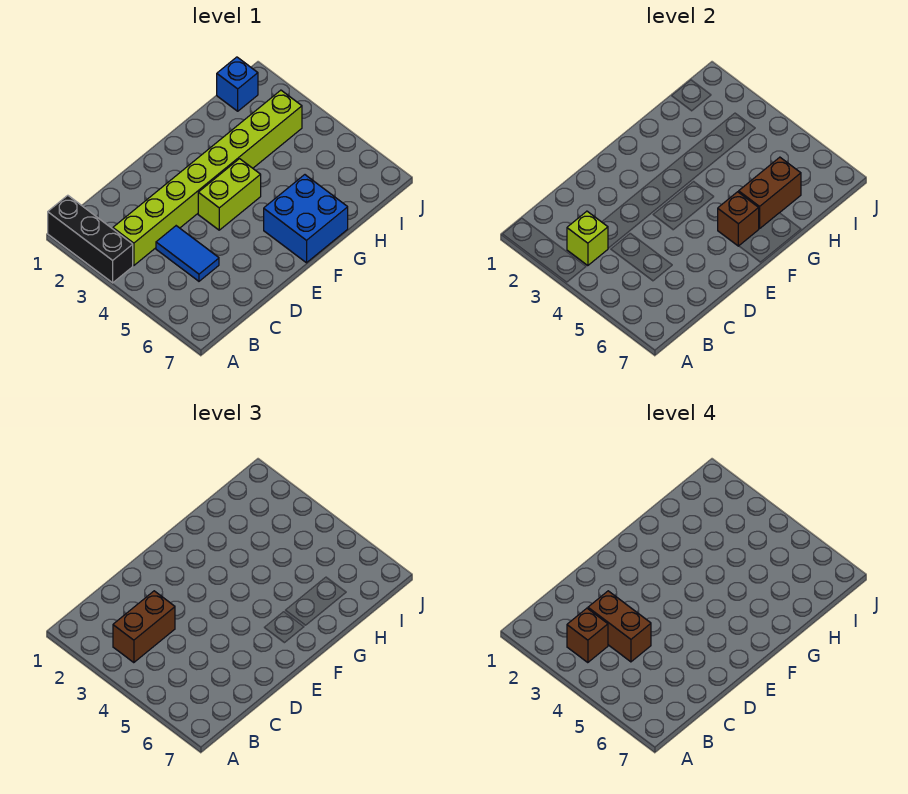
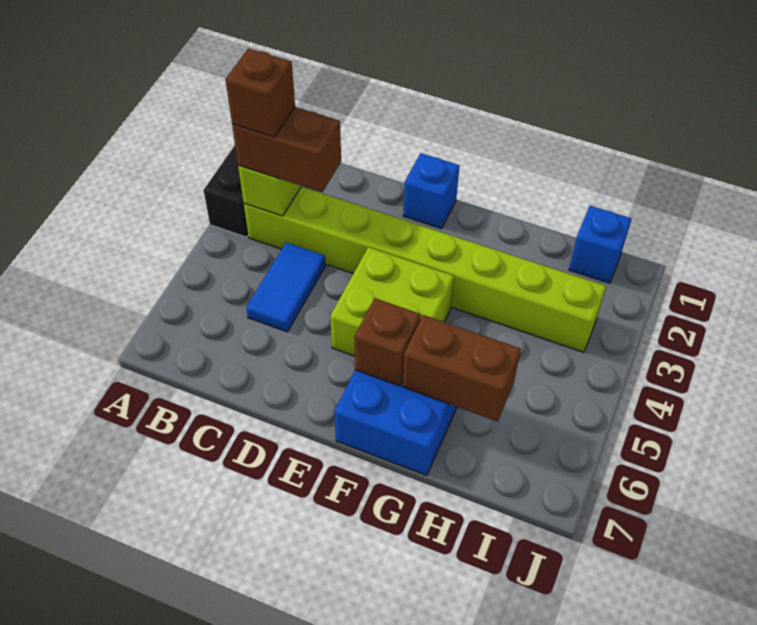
brown brick C3:C4 level 4 -> none
none -> blue brick E1 level 1
lime brick E4:F4 level 1 -> lime brick E4:F5 level 1

